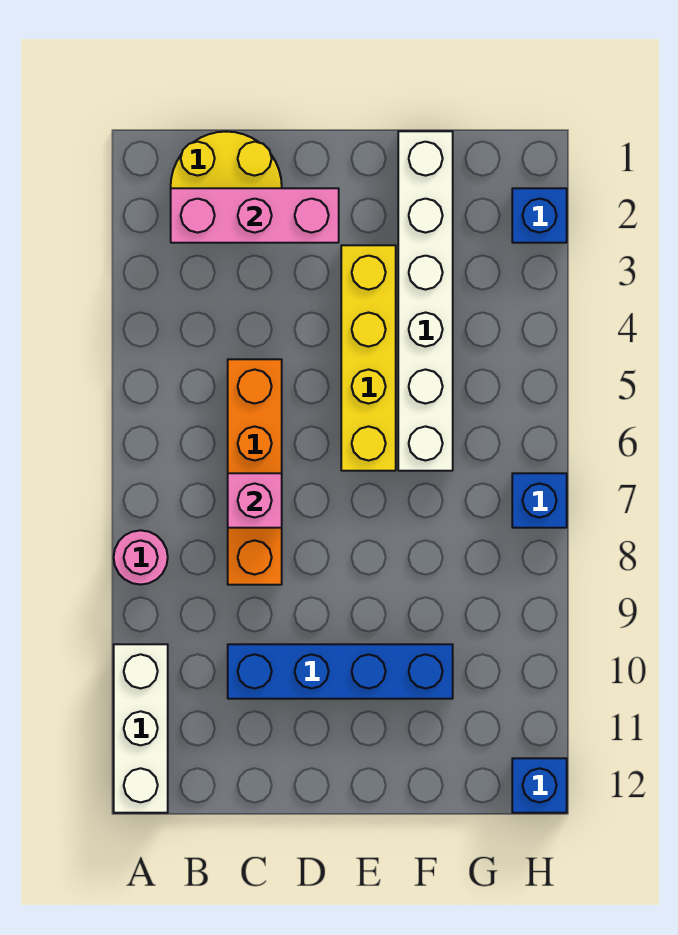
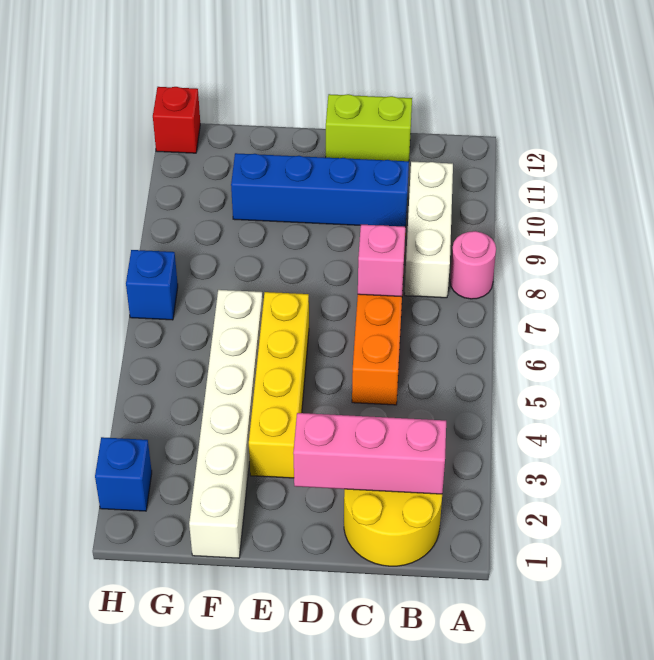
white brick A10:A12 level 1 -> white brick B8:B10 level 1
none -> lime brick C12:D12 level 1
blue brick H12 level 1 -> red brick H12 level 1

